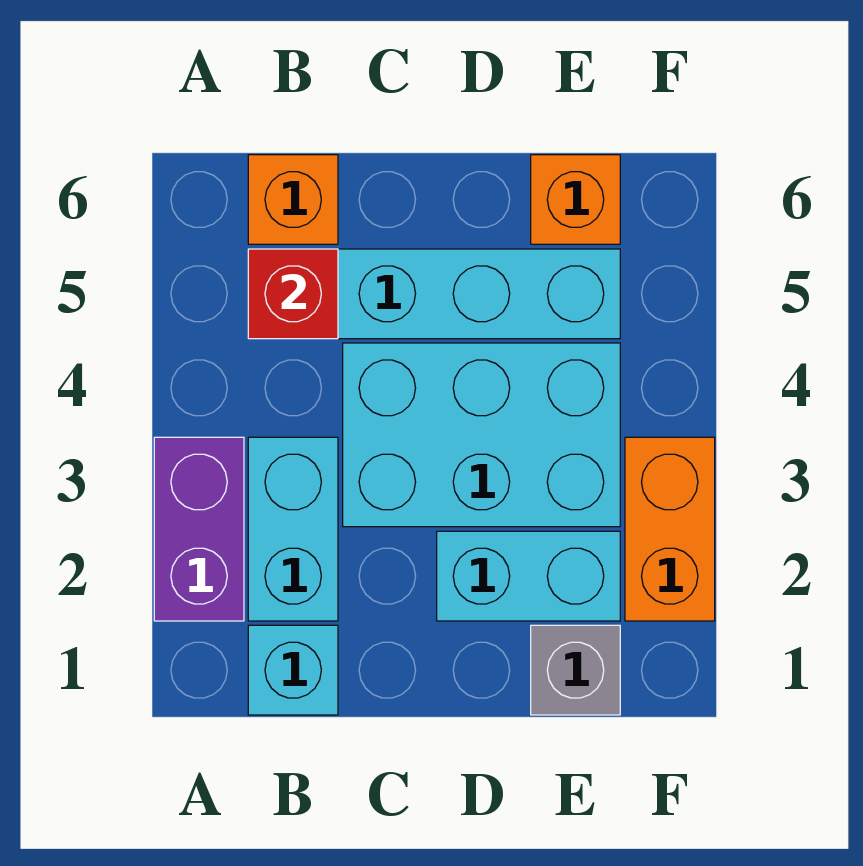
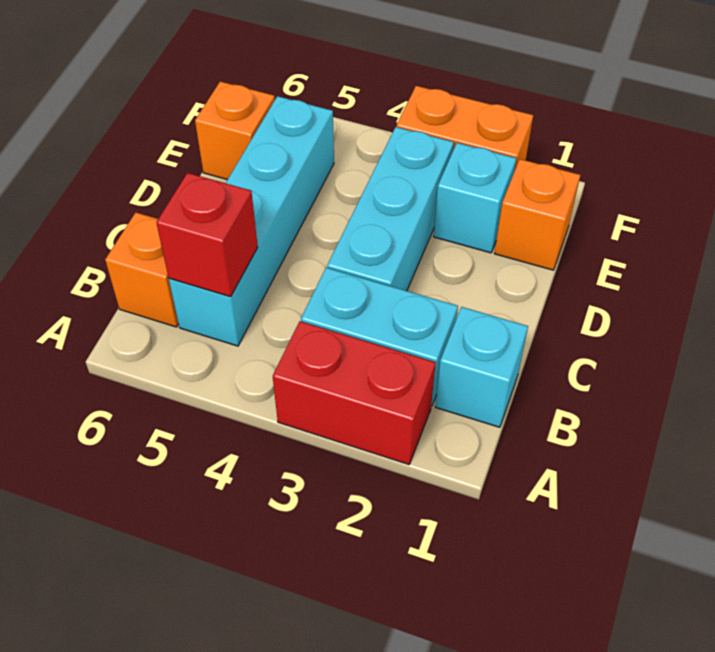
purple brick A2:A3 level 1 -> red brick A2:A3 level 1
cyan brick C3:E4 level 1 -> cyan brick C3:E3 level 1
cyan brick D2:E2 level 1 -> cyan brick E2 level 1
grey brick E1 level 1 -> orange brick E1 level 1

